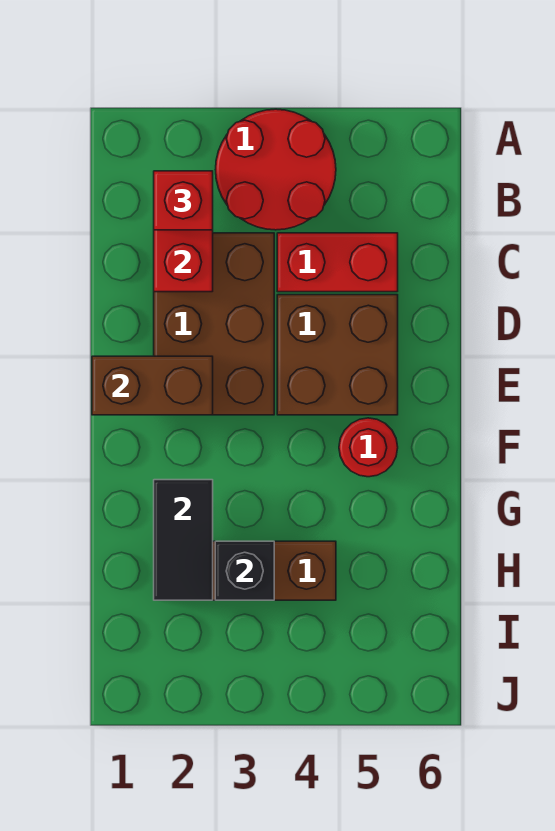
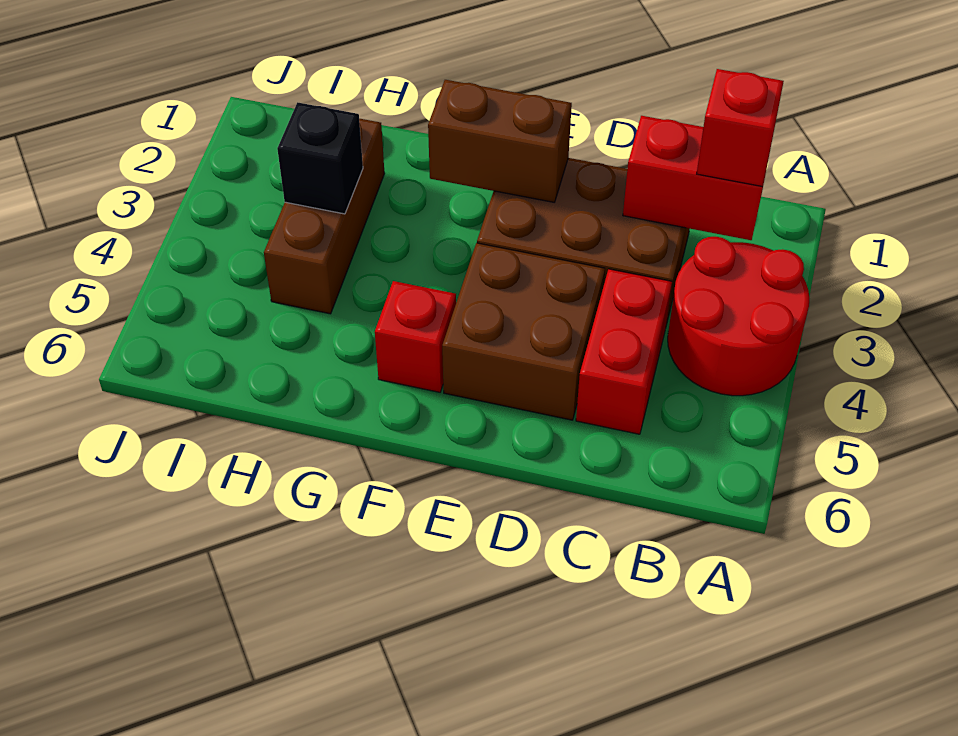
brown brick E1:E2 level 2 -> brown brick E2:F2 level 2
red round brick F5 level 1 -> red brick F5 level 1
black tile G2:H2 level 2 -> none

